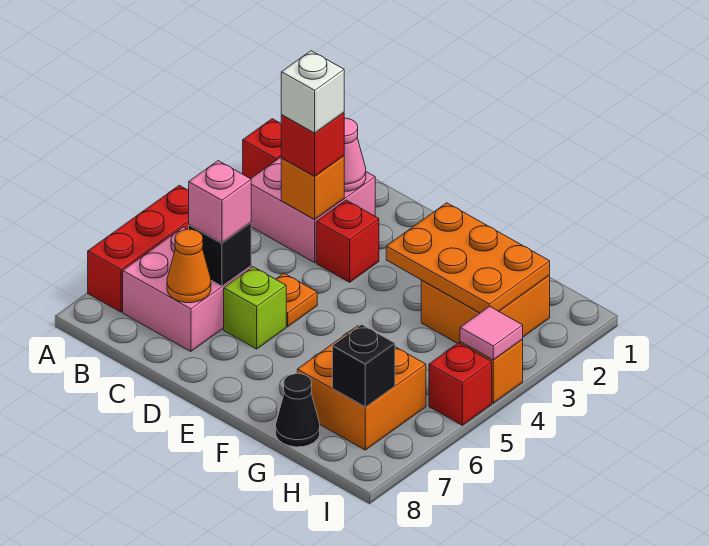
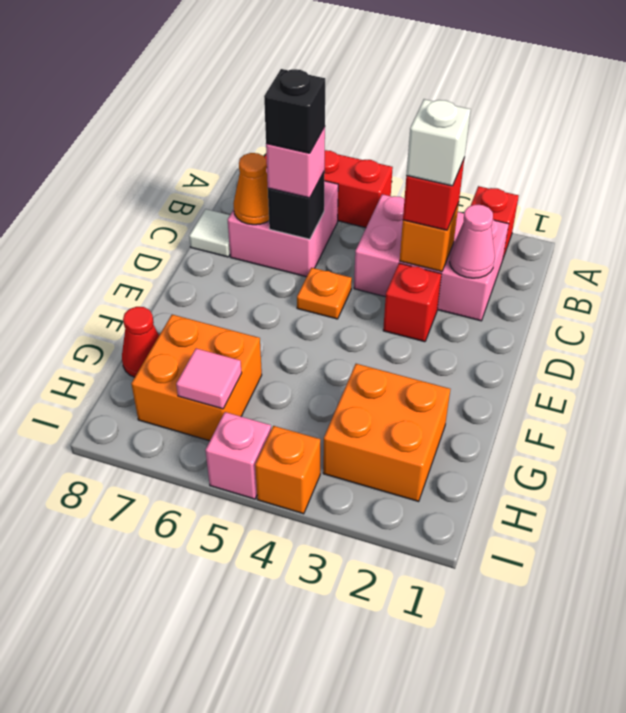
pink brick B2:C3 level 1 -> pink brick B2:C4 level 1
none -> white tile C8 level 1
lime brick D6 level 1 -> none
orange plate F2:H3 level 2 -> none
black cone G8 level 1 -> red cone G8 level 1
black brick H7 level 2 -> black brick C6 level 4
pink tile I4 level 2 -> pink tile H6 level 2
red brick I5 level 1 -> pink brick I5 level 1

